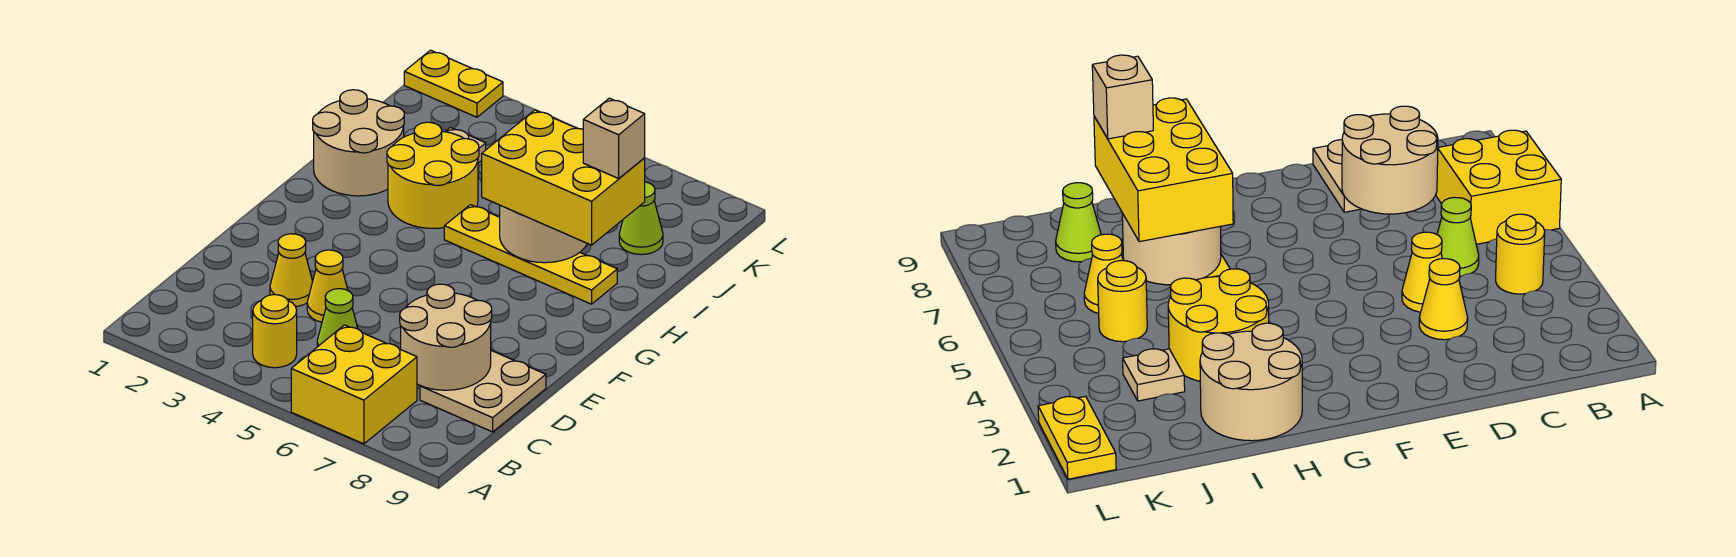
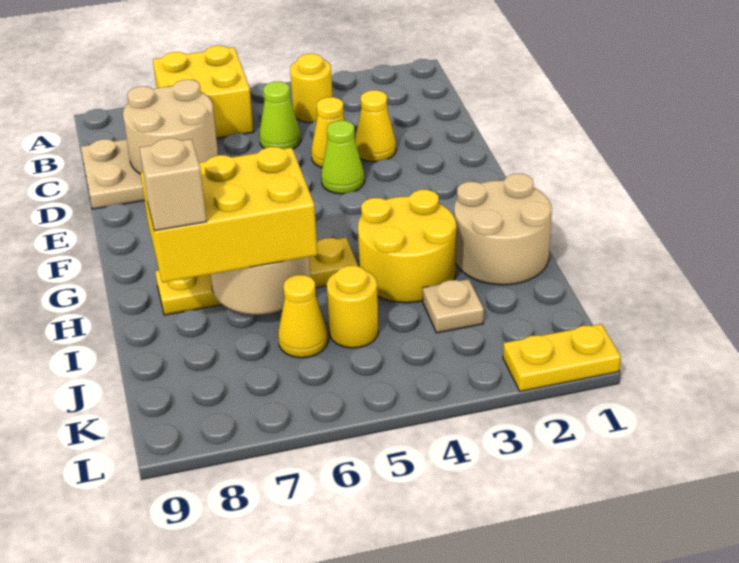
lime cone J8 level 1 -> lime cone E4 level 1

